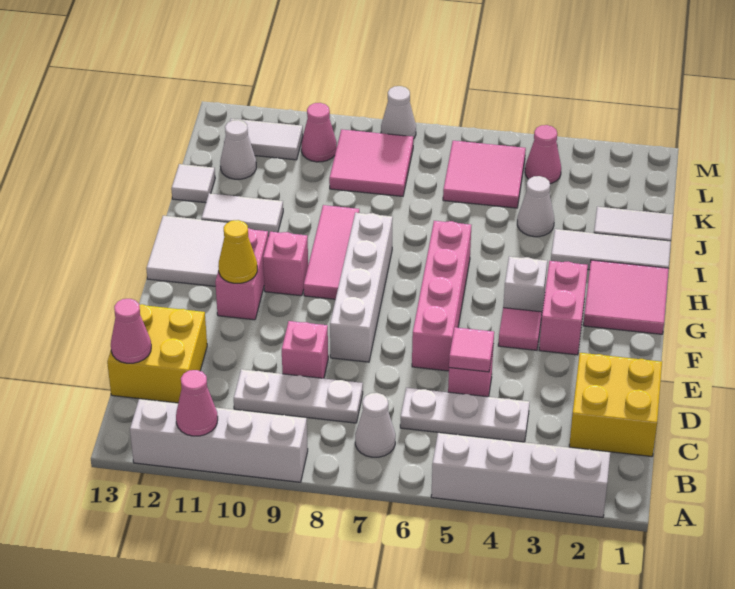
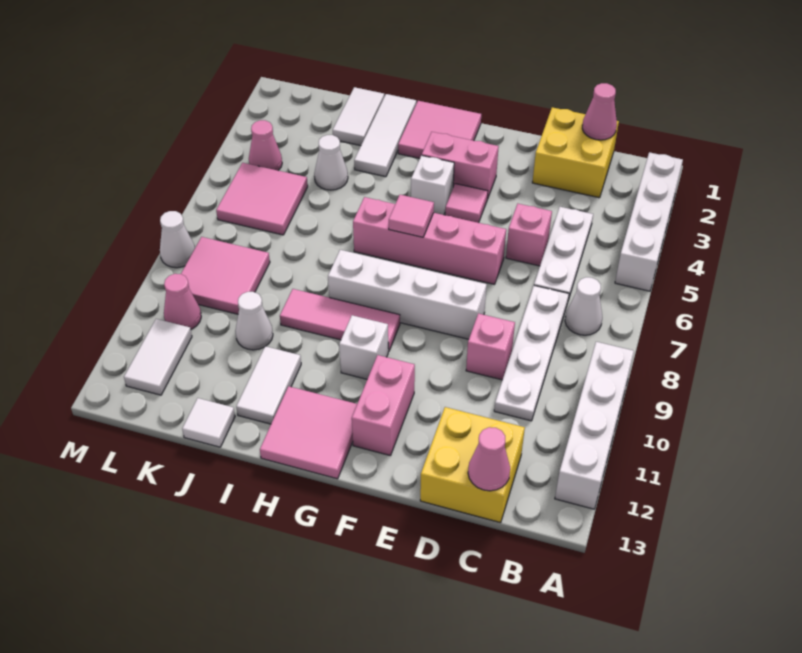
pink cone A11 level 2 -> pink cone C1 level 2
white plate C8:C10 level 1 -> white plate C7:C10 level 1
pink tile D5 level 2 -> pink tile G6 level 2
pink brick F11:G11 level 1 -> pink brick F11:F12 level 1
yellow cone F11 level 2 -> none
pink brick G10 level 1 -> white brick G10 level 1
white tile G12:H13 level 1 -> pink tile G12:H13 level 1
white cone K12 level 1 -> white cone J10 level 1

